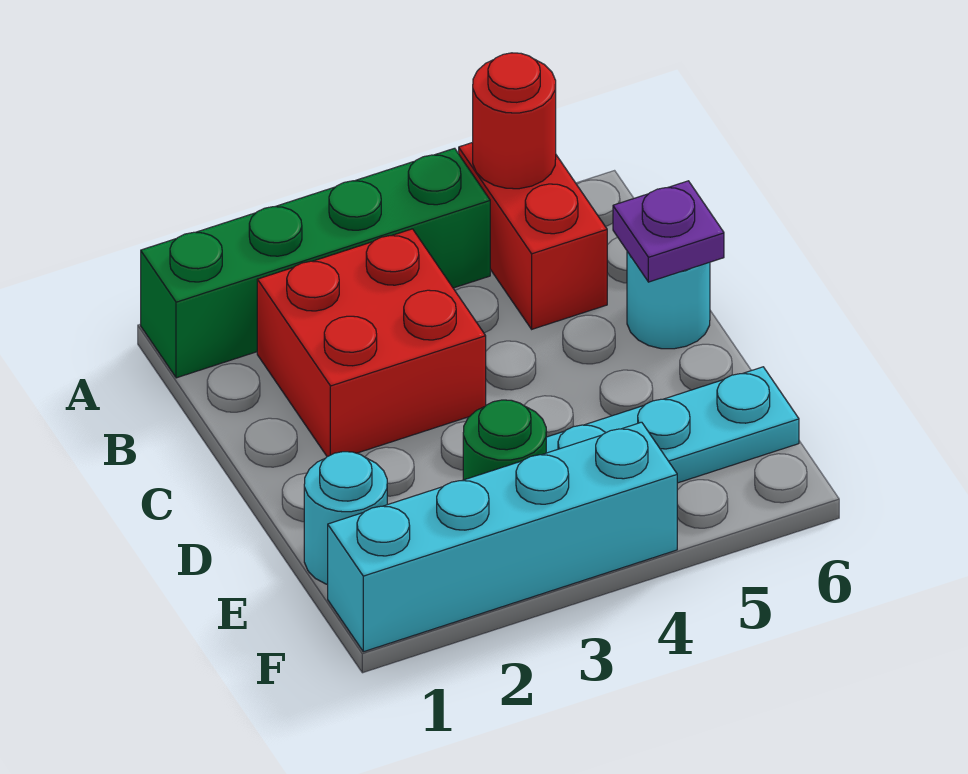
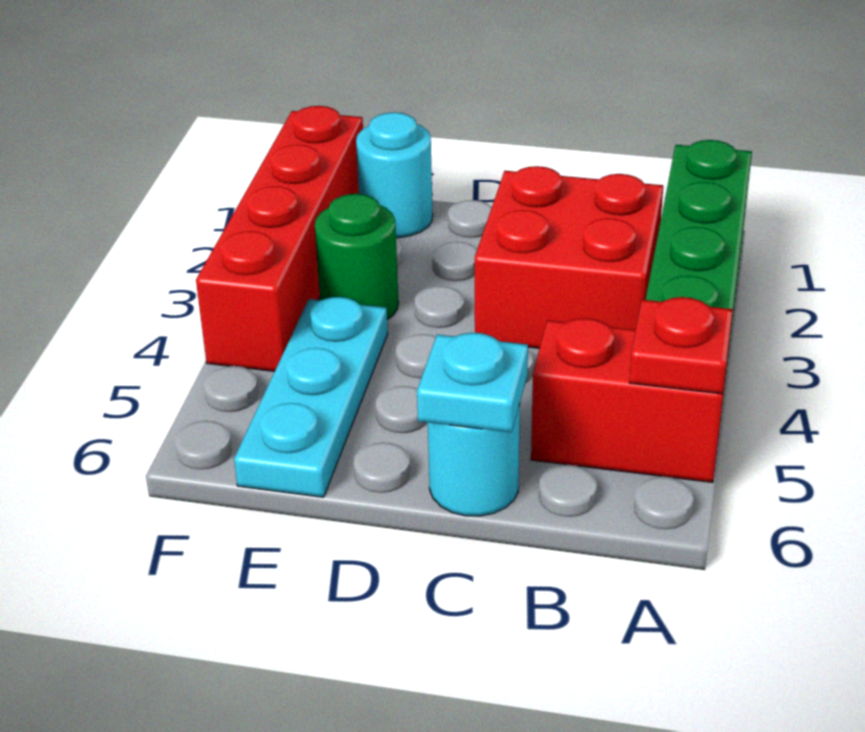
red round brick A5 level 2 -> red plate A5 level 2
purple plate C6 level 2 -> cyan plate C6 level 2
cyan brick F1:F4 level 1 -> red brick F1:F4 level 1

